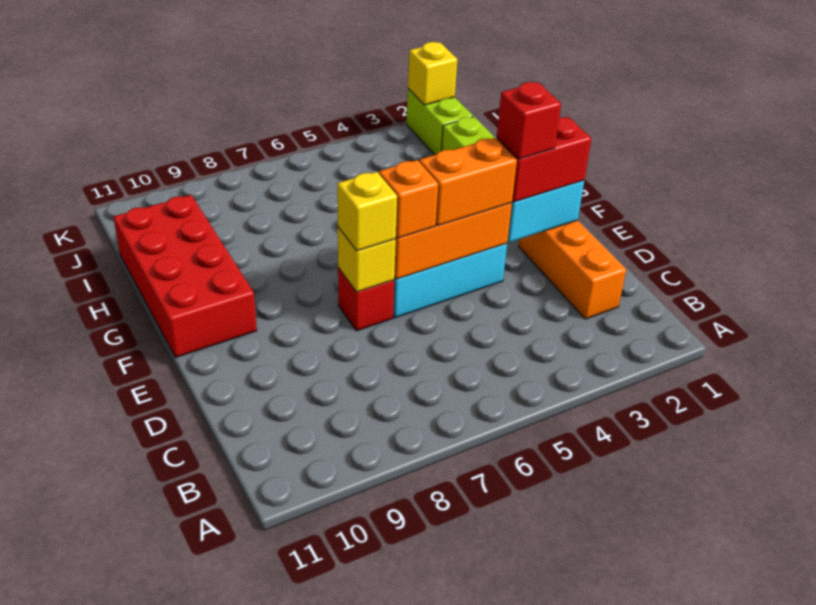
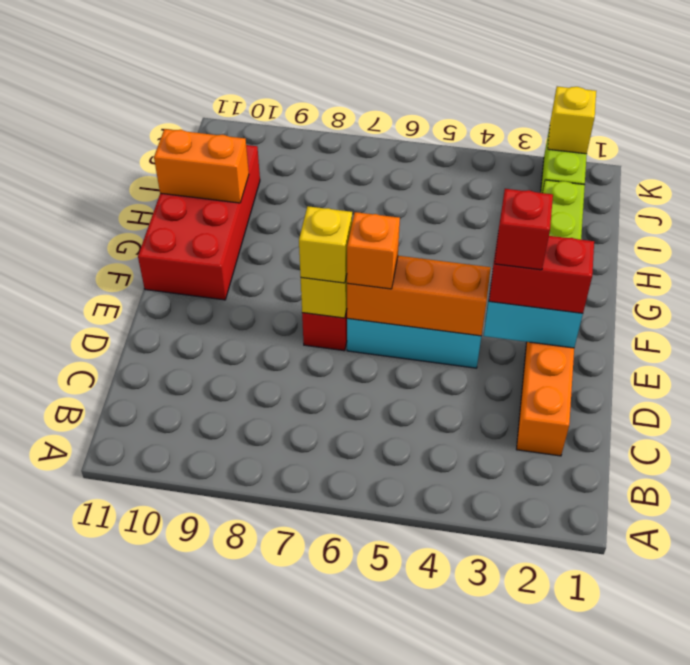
orange brick E4:E5 level 3 -> orange brick H10:H11 level 2

